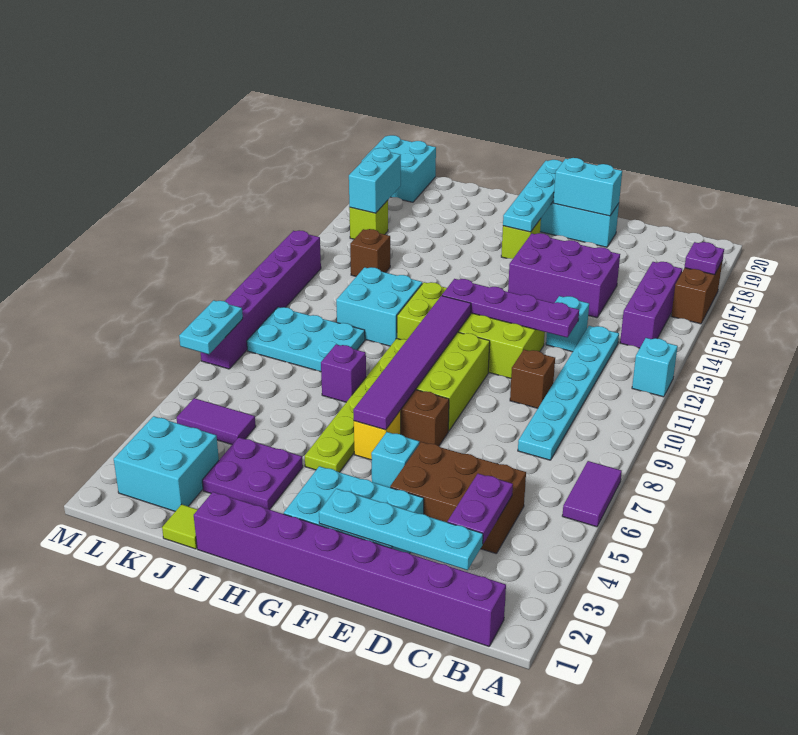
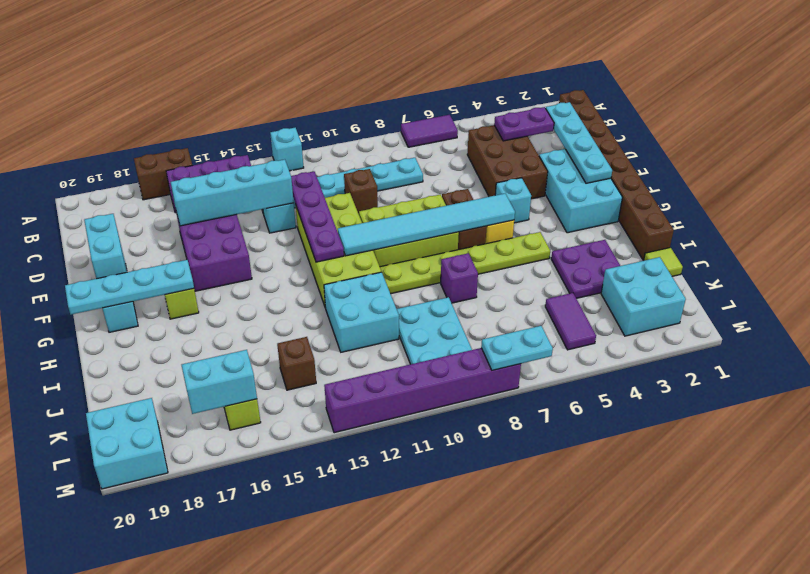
purple plate A17 level 2 -> none
purple brick B1:I1 level 1 -> brown brick B1:I1 level 1
none -> cyan brick D13:D16 level 2
purple tile G6:G11 level 2 -> cyan tile G6:G11 level 2

